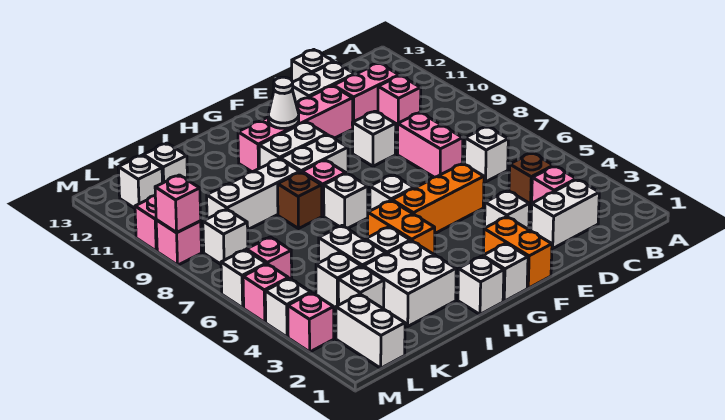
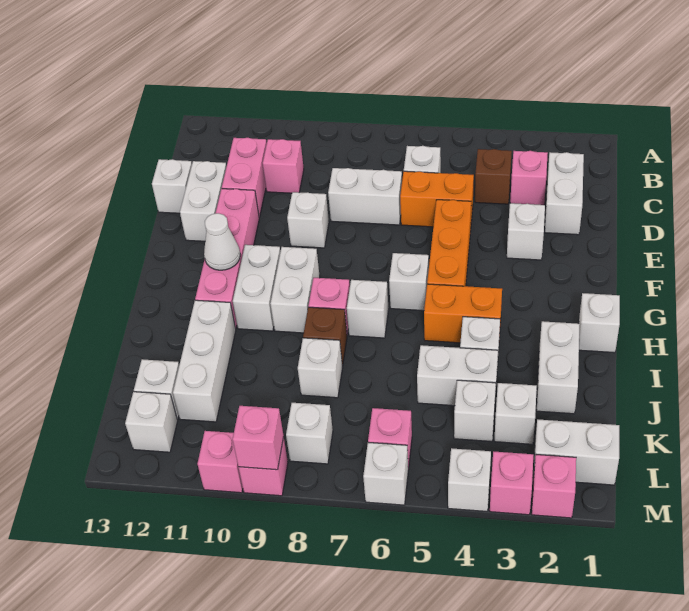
pink brick D7:D8 level 1 -> white brick D7:D8 level 1
orange brick F1:F2 level 1 -> orange brick D5:D6 level 1
white brick G1 level 1 -> white brick J8 level 1
white brick I2:J3 level 1 -> white brick I2:J2 level 1
white brick I9:K9 level 1 -> white brick I11:K11 level 1
pink brick M5 level 1 -> pink brick M2 level 1

